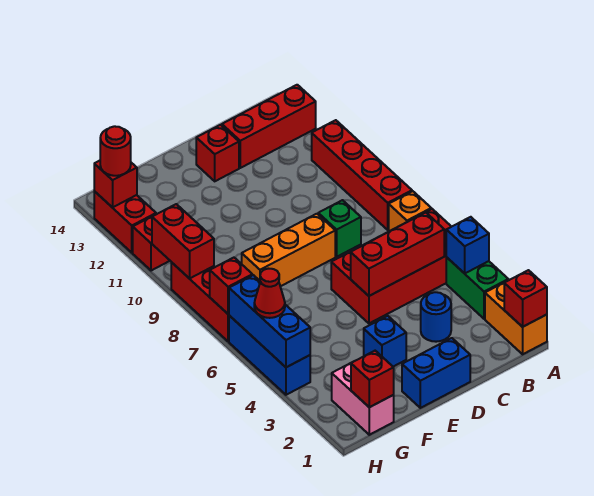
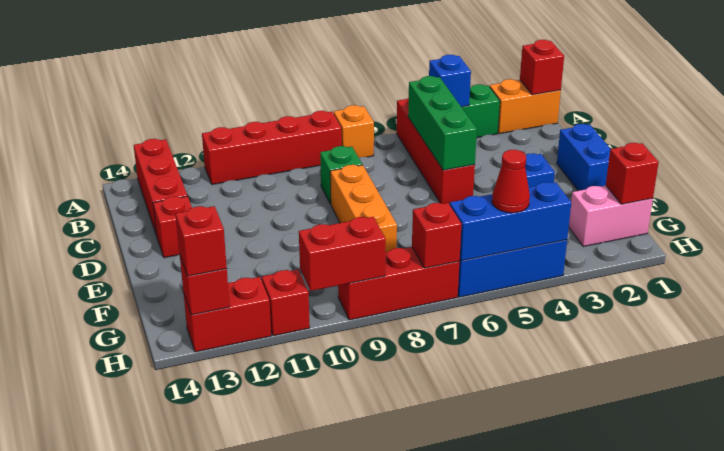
red brick A5:D6 level 1 -> red brick A5:D5 level 1
red brick B5:D5 level 2 -> green brick B5:D5 level 2
blue round brick C3 level 1 -> none
red round brick H13 level 3 -> red brick H13 level 3

